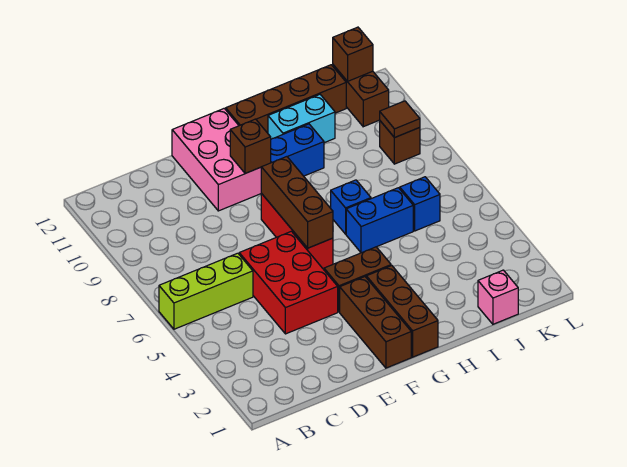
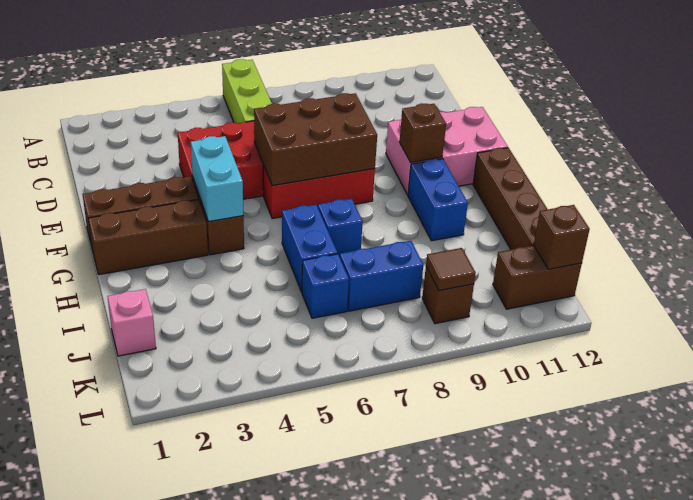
brown brick F6:F8 level 2 -> brown brick E6:F8 level 2
cyan brick H11:I11 level 1 -> cyan brick F4:G4 level 2
none -> blue brick J7:J8 level 1

